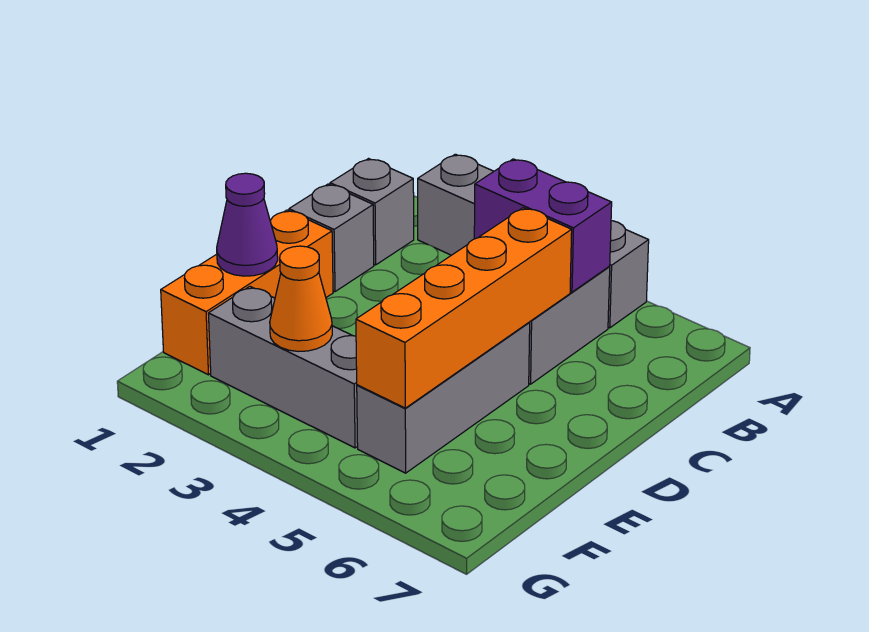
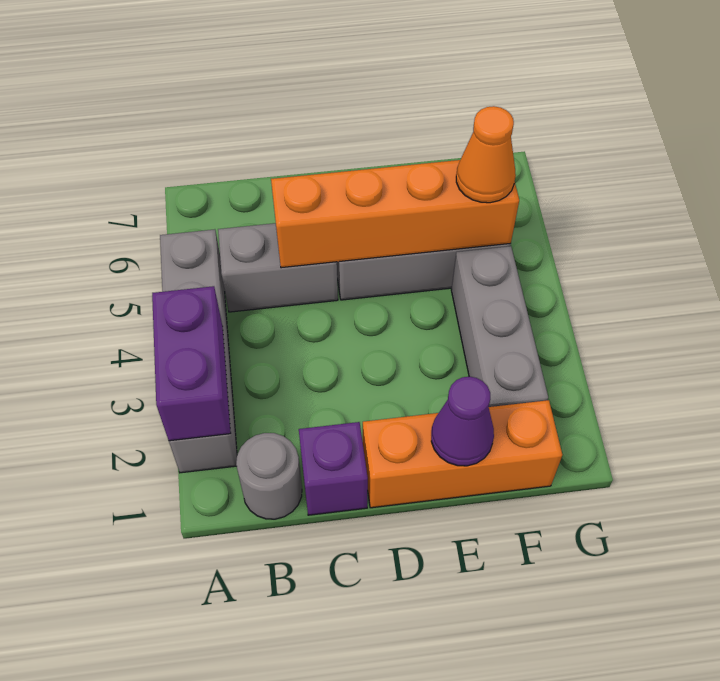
grey brick B1 level 1 -> grey round brick B1 level 1
purple brick B4:B5 level 2 -> purple brick A2:A3 level 2
grey brick C1 level 1 -> purple brick C1 level 1
orange cone F3 level 2 -> orange cone F5 level 3

